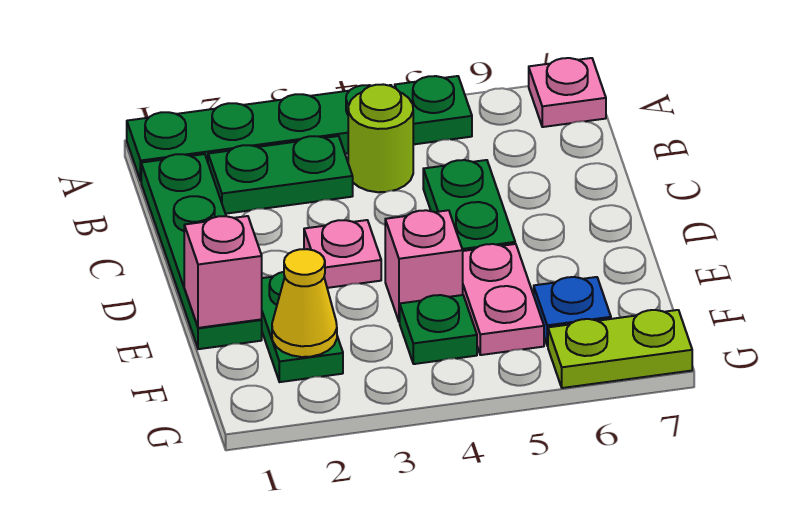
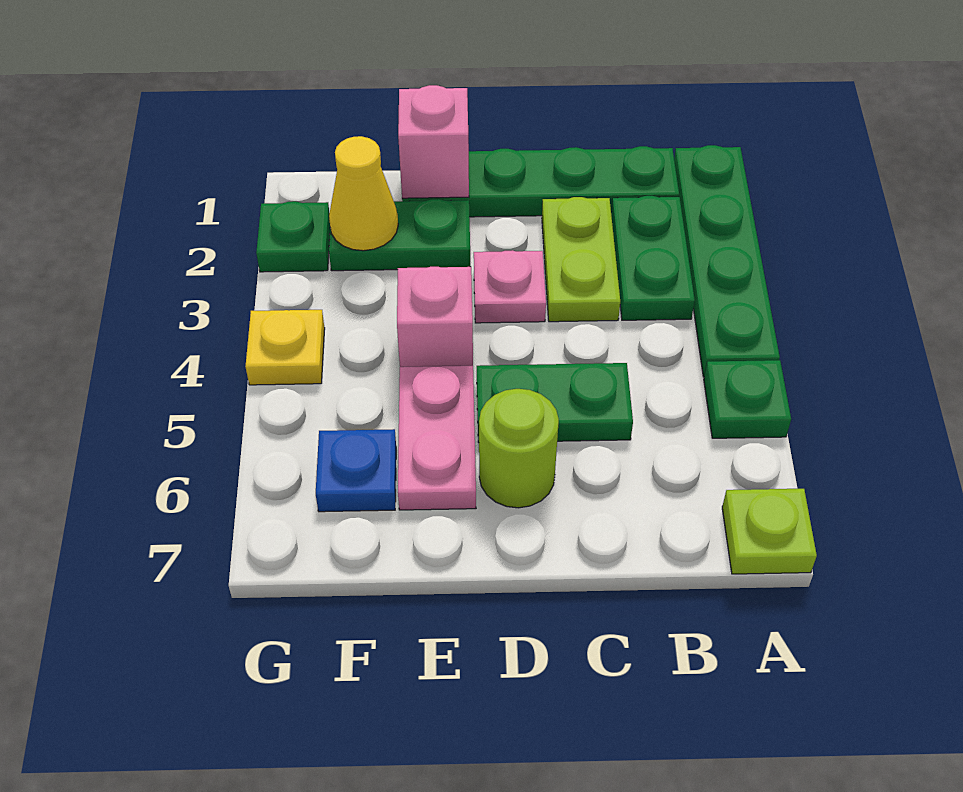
pink plate A7 level 1 -> lime plate A7 level 1
lime round brick B4 level 1 -> lime round brick D6 level 1
pink plate E5:F5 level 1 -> pink plate E5:E6 level 1
green plate F4 level 1 -> green plate G2 level 1
none -> yellow plate G4 level 1
lime plate G6:G7 level 1 -> lime plate C2:C3 level 1

